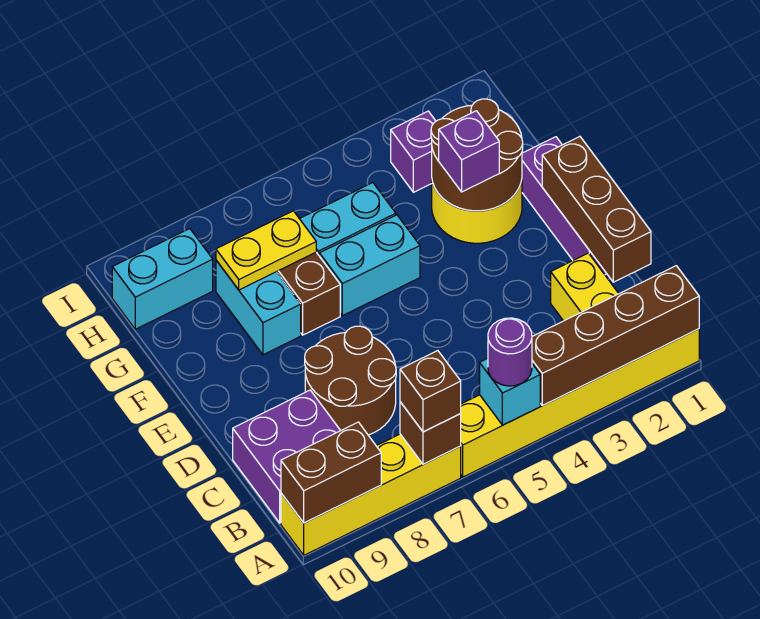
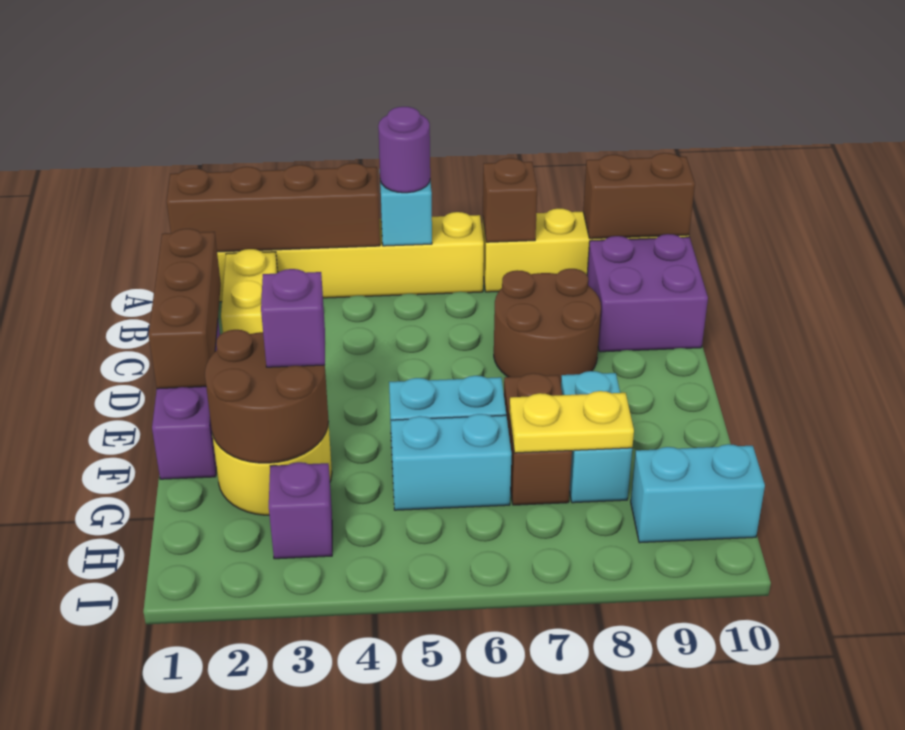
brown brick A7 level 3 -> none

